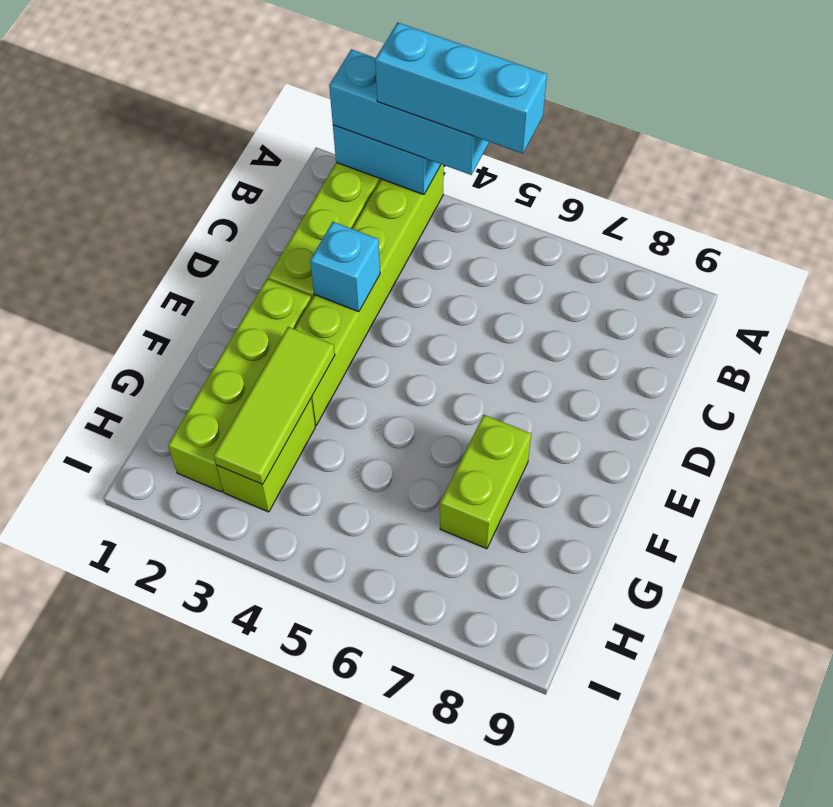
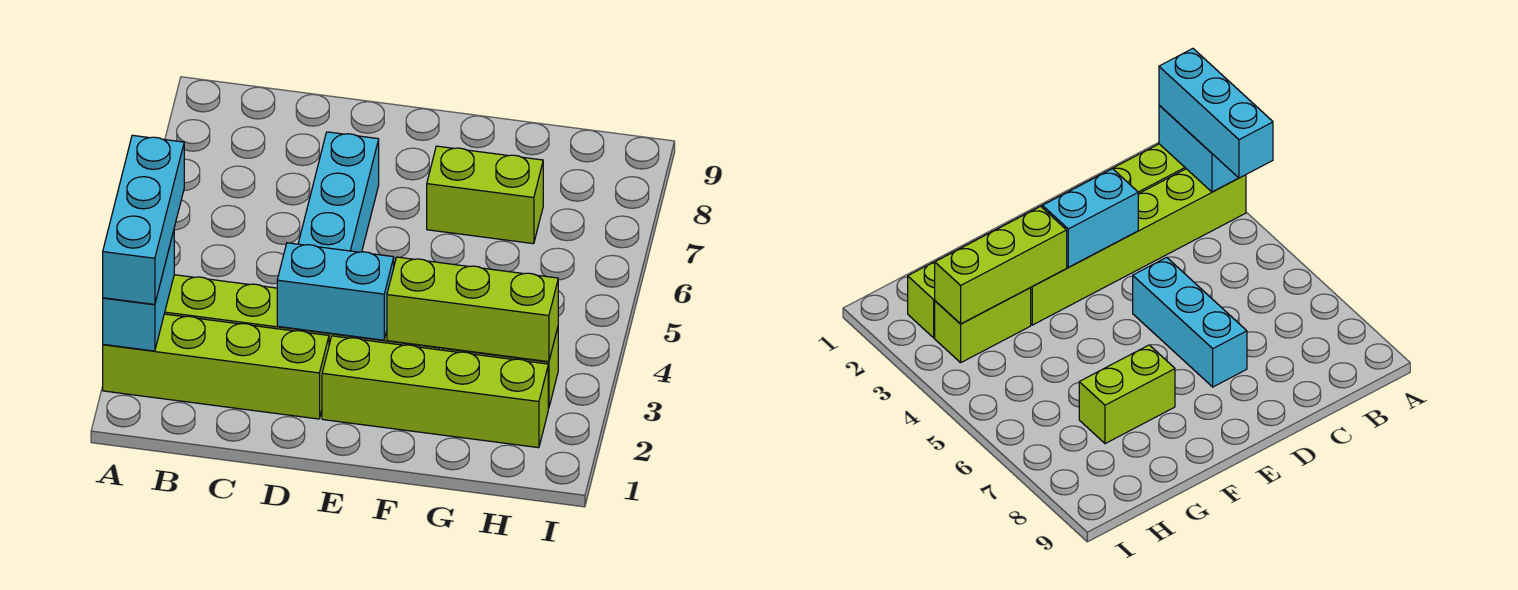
cyan brick A3:A5 level 4 -> cyan brick D5:D7 level 1
cyan brick D3 level 2 -> cyan brick D3:E3 level 2
lime tile F3:H3 level 2 -> lime brick F3:H3 level 2

